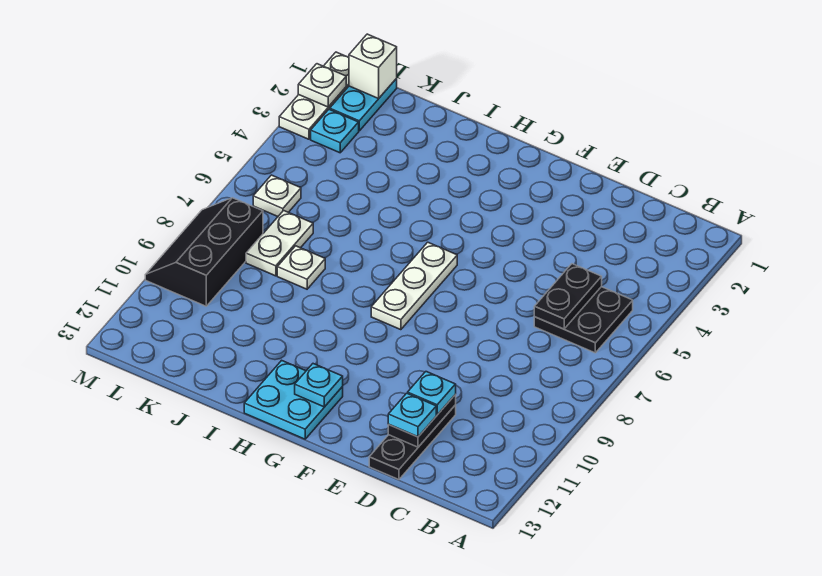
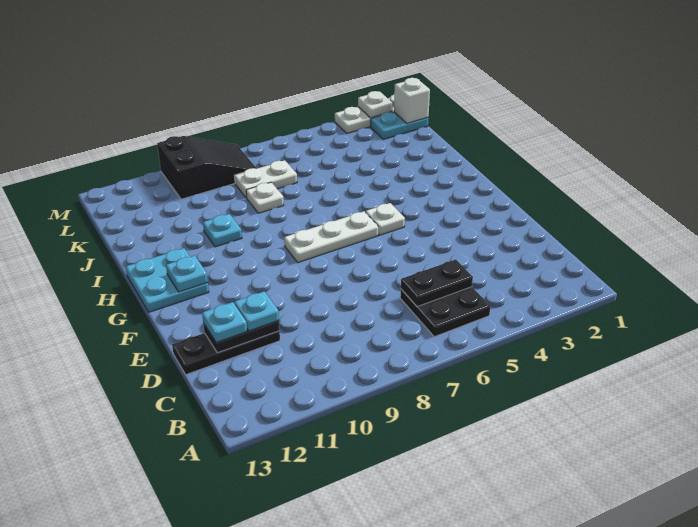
cyan plate L3 level 1 -> cyan plate I10 level 1
white plate L6 level 1 -> white plate G5 level 1
black slope L8:M10 level 1 top L -> black slope L8:M10 level 1 top 10

